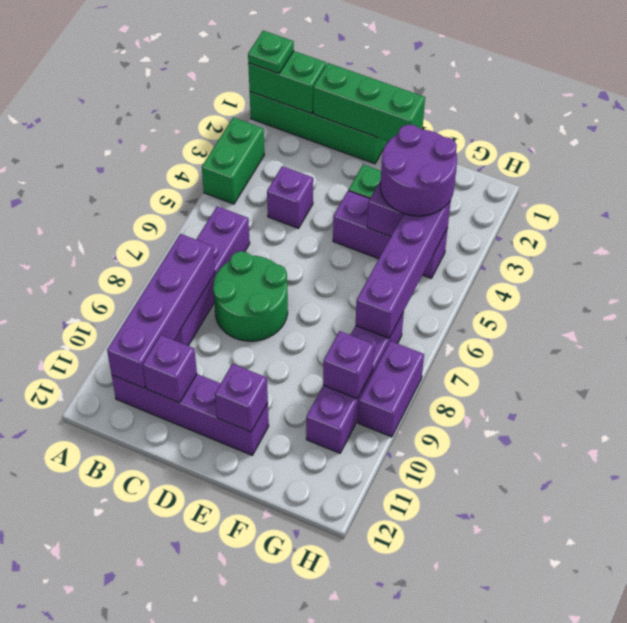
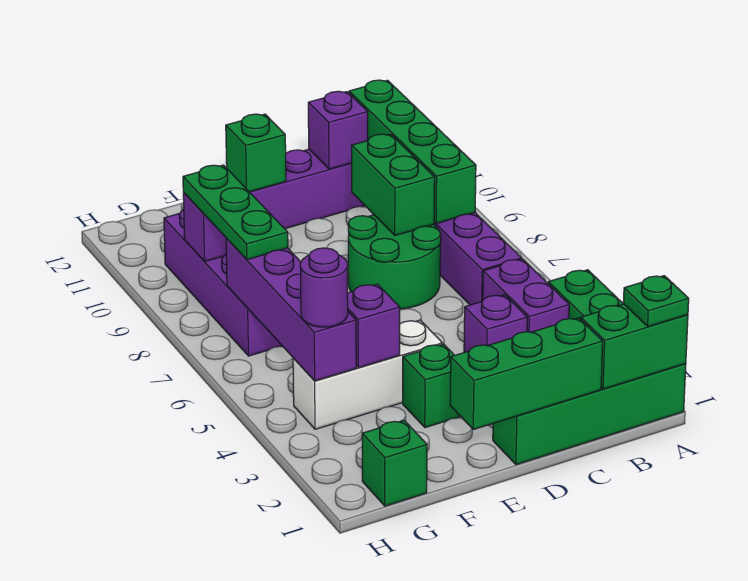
purple brick B8:B11 level 2 -> green brick B8:B11 level 2
none -> green brick C8:C9 level 2
purple brick E4:G4 level 1 -> white brick E4:G4 level 1
purple brick E11 level 2 -> green brick E11 level 2
purple round brick F3:G4 level 3 -> purple round brick G4 level 3
none -> green brick G1 level 1
none -> green plate G7:G9 level 3
purple brick H8:H9 level 1 -> purple brick B4:B5 level 1

